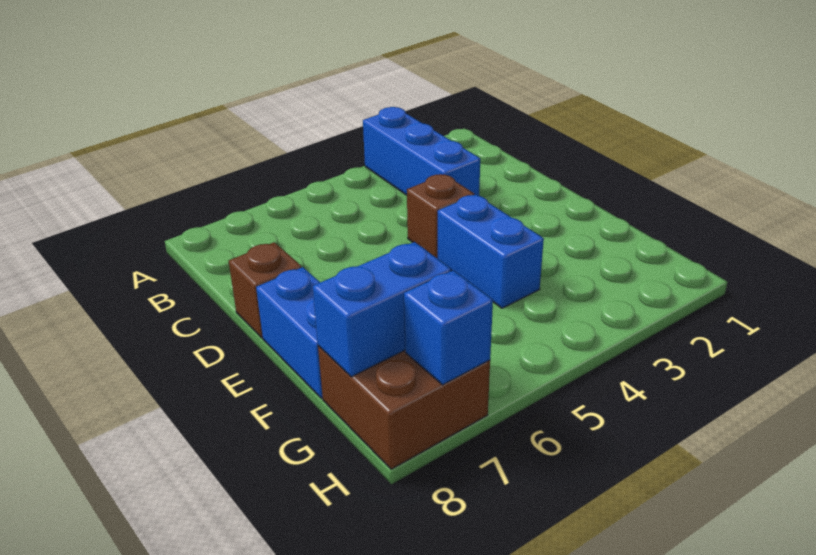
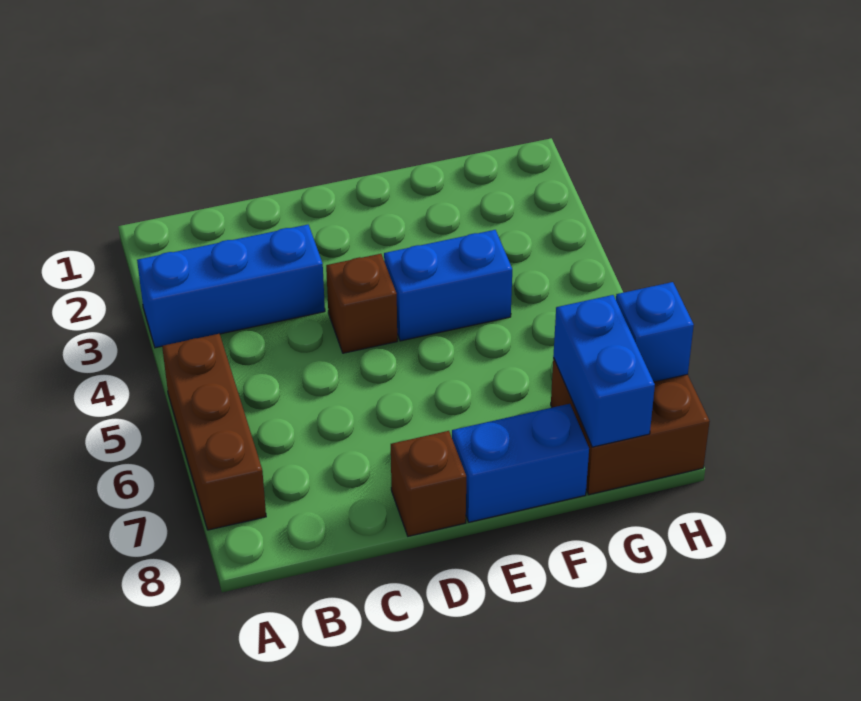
none -> brown brick A5:A7 level 1

